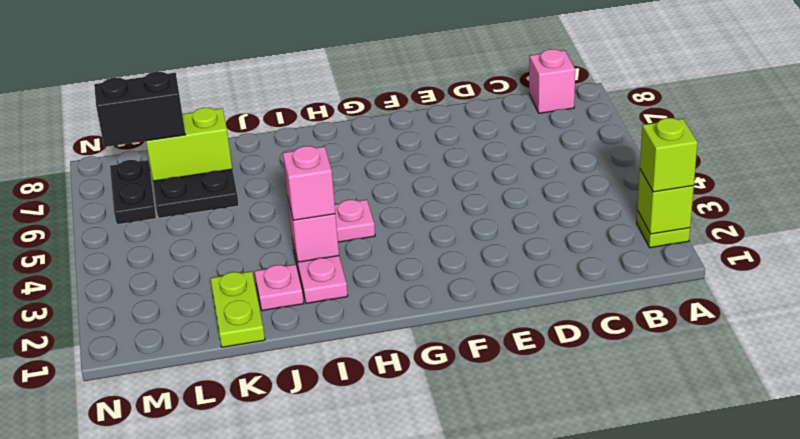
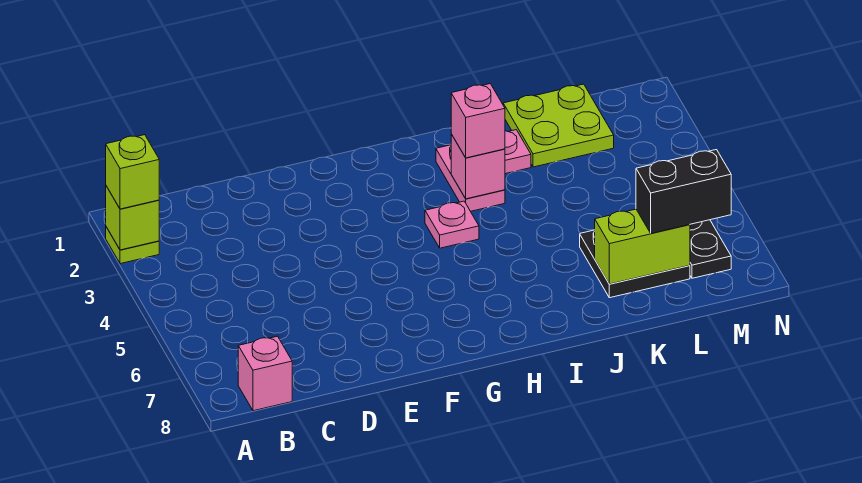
lime plate K1:K2 level 1 -> lime plate K1:L2 level 1

